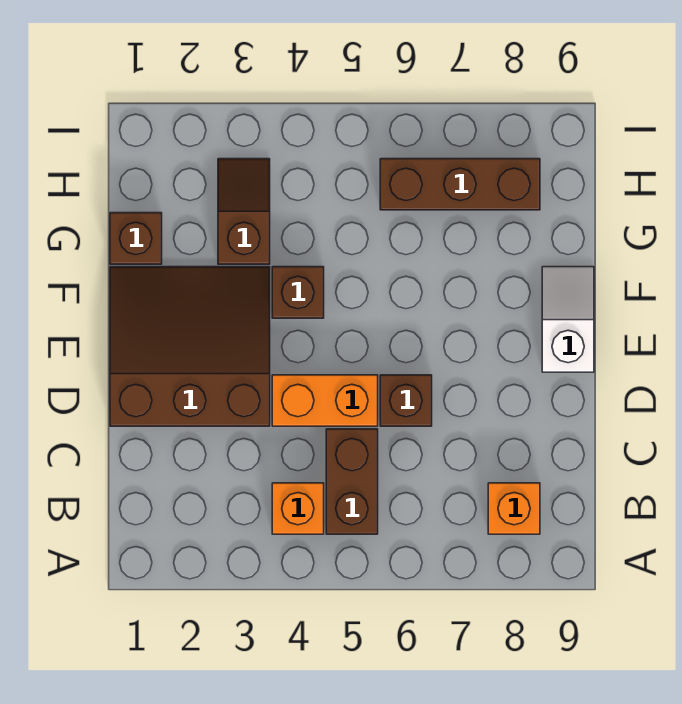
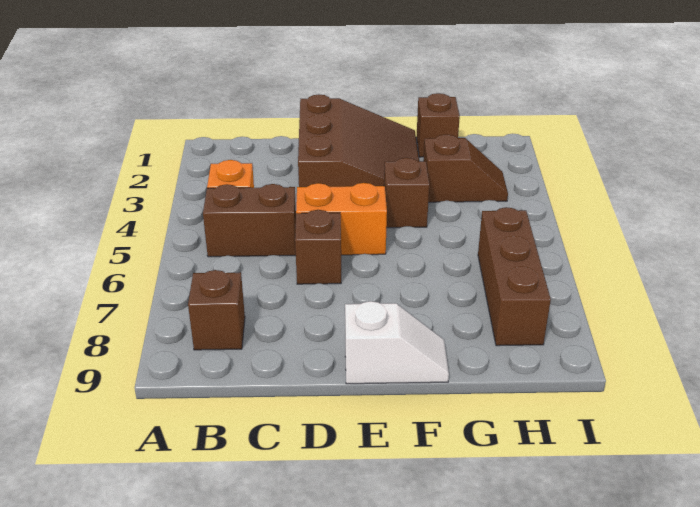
orange brick B8 level 1 -> brown brick B8 level 1
orange brick D4:D5 level 1 -> orange brick D5:E5 level 1

